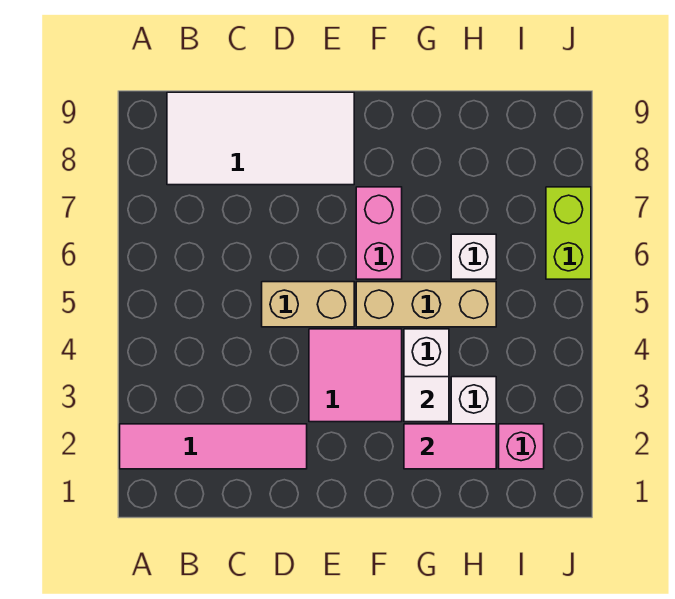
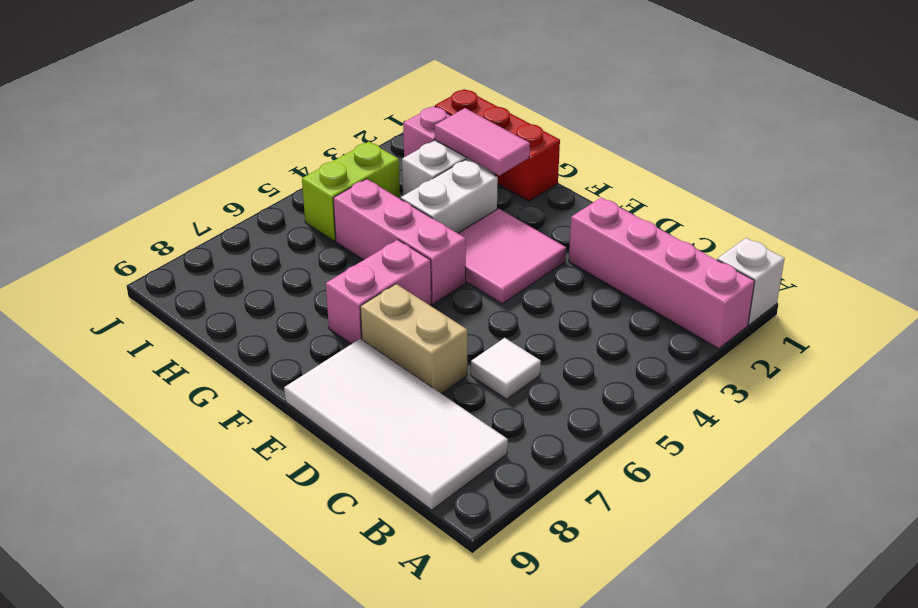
pink tile A2:D2 level 1 -> pink brick A2:D2 level 1
tan brick D5:E5 level 1 -> tan brick D7:E7 level 1
tan brick F5:H5 level 1 -> pink brick F5:H5 level 1
none -> red brick G1:I1 level 1
white tile G3 level 2 -> white tile C6 level 1
white brick H6 level 1 -> white brick A1 level 1
lime brick J6:J7 level 1 -> lime brick I4:I5 level 1

